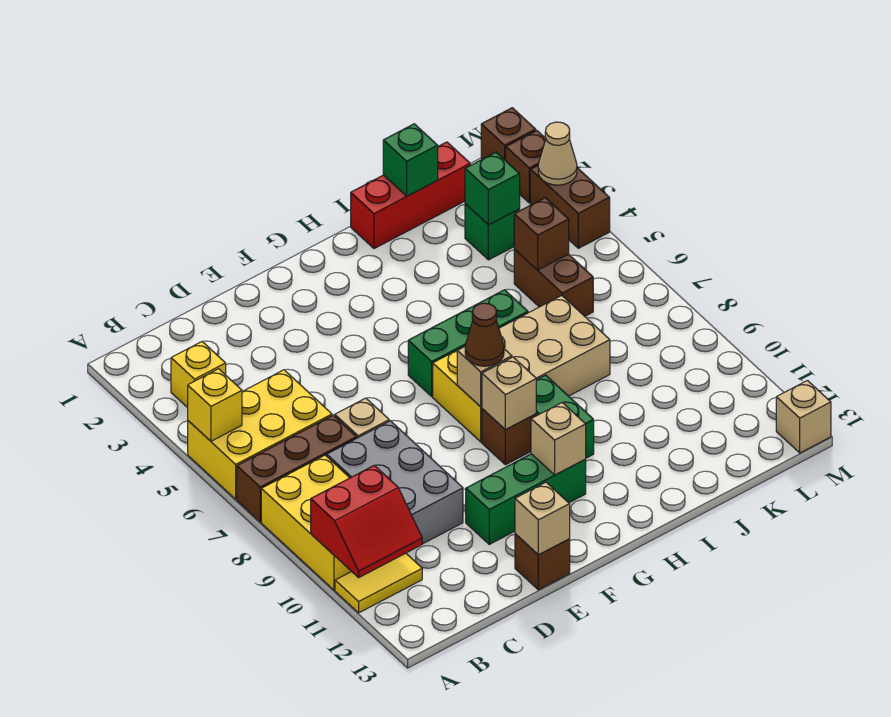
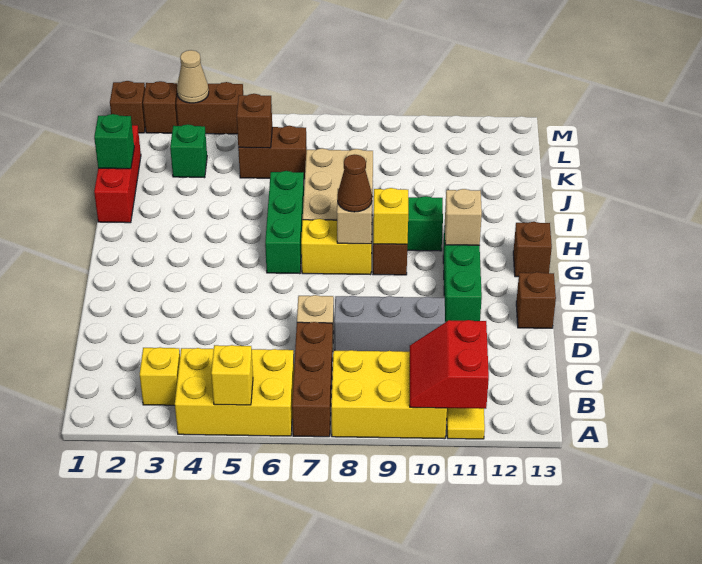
yellow brick A5:C6 level 1 -> yellow brick A4:B6 level 1
red slope A10:B11 level 2 top 10 -> red slope A10:B11 level 2 top 11
grey brick C8:D10 level 1 -> grey brick D8:D10 level 1
tan brick E13 level 2 -> none
tan brick G9 level 2 -> yellow brick G9 level 2
none -> brown brick G13 level 1
green brick K3 level 2 -> none
tan brick M13 level 1 -> none

